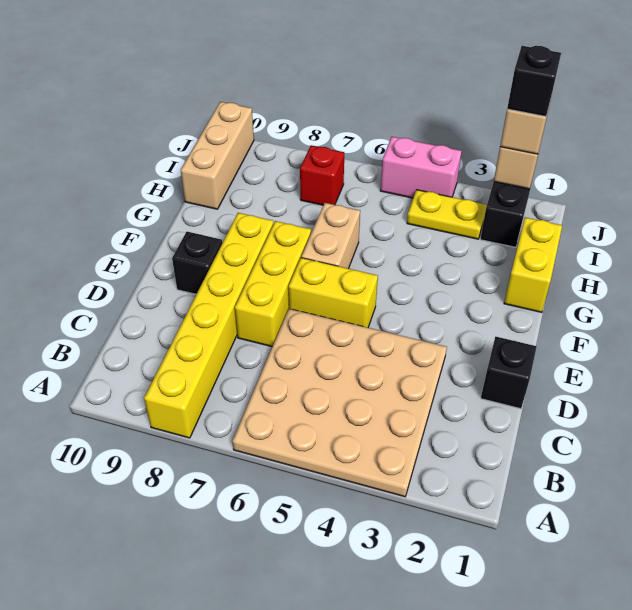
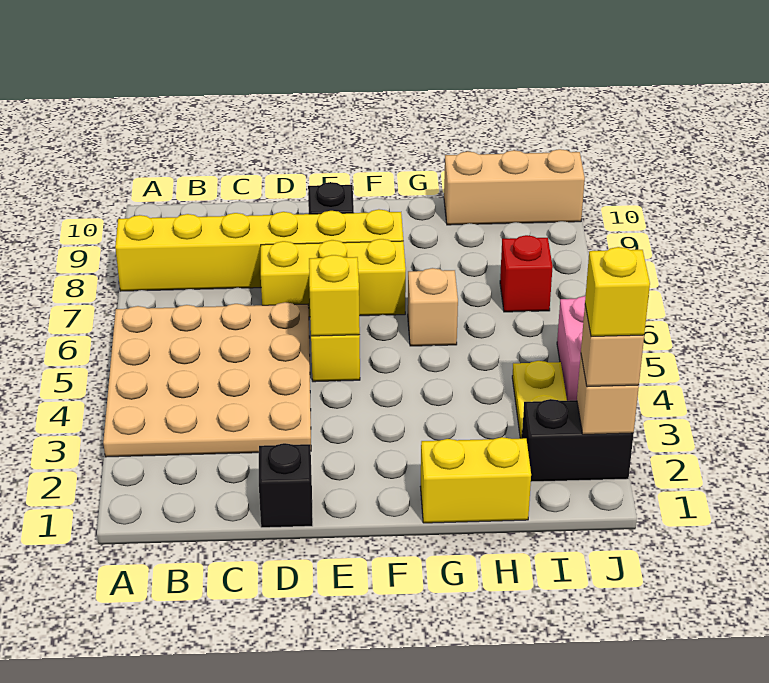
none -> yellow brick E5 level 2
tan brick F6:G6 level 1 -> tan brick G6 level 1
black brick J2 level 4 -> yellow brick J2 level 4

